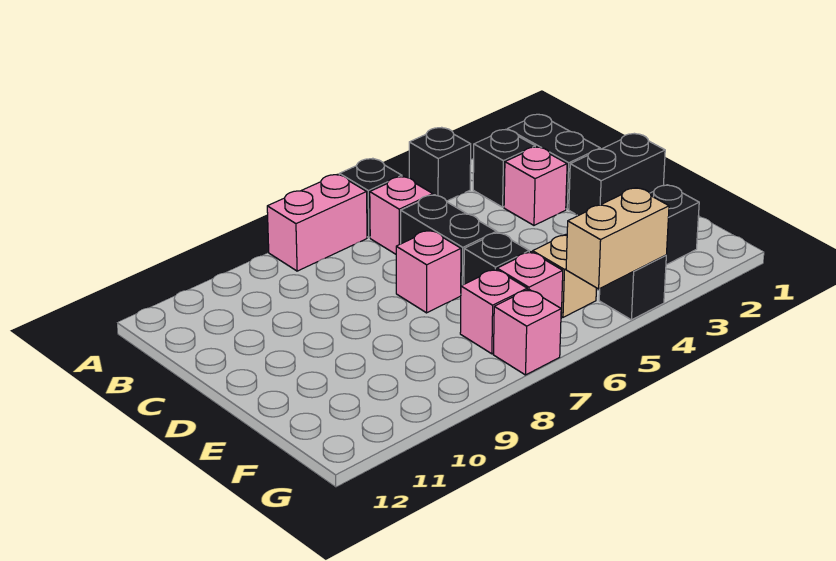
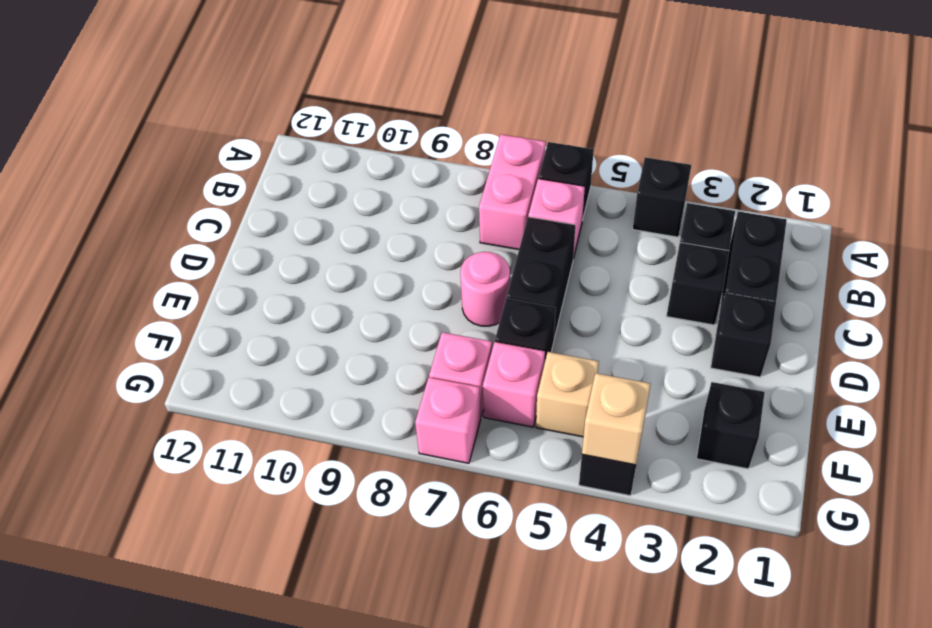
pink brick A7:A8 level 1 -> pink brick A7:B7 level 1
pink brick C3 level 1 -> black brick C3 level 1
black brick D1:D2 level 1 -> black brick D2 level 1
pink brick D7 level 1 -> pink round brick D7 level 1
tan brick G4:G5 level 2 -> tan brick G4 level 2

